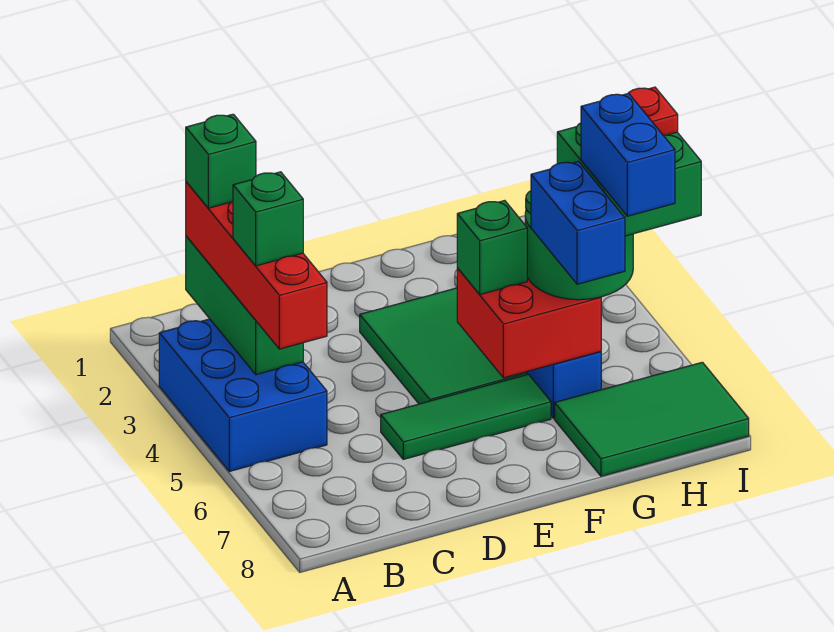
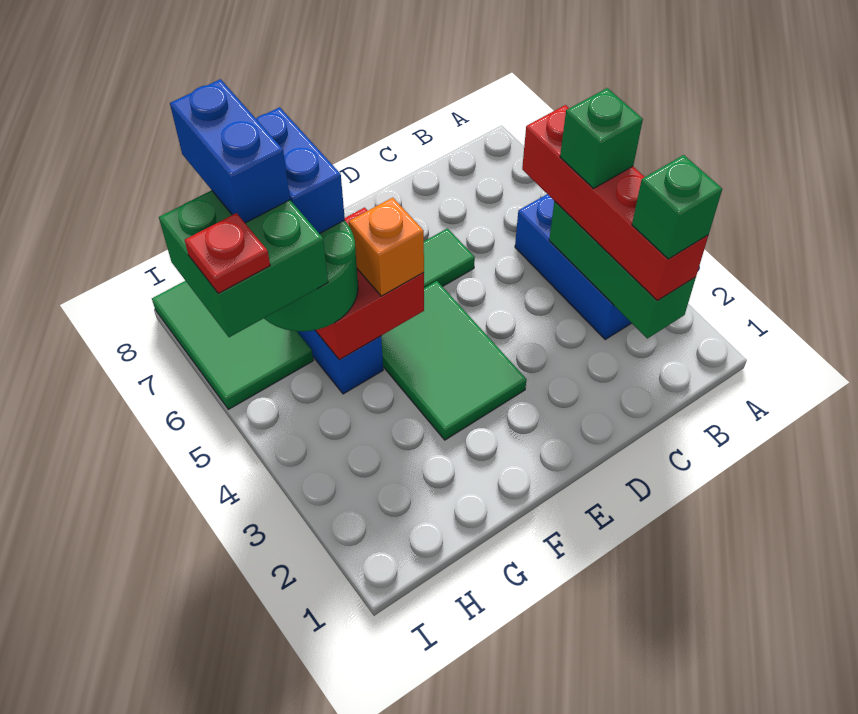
green brick F5 level 3 -> orange brick F5 level 3
green tile G7:I8 level 1 -> green tile H6:I8 level 1

